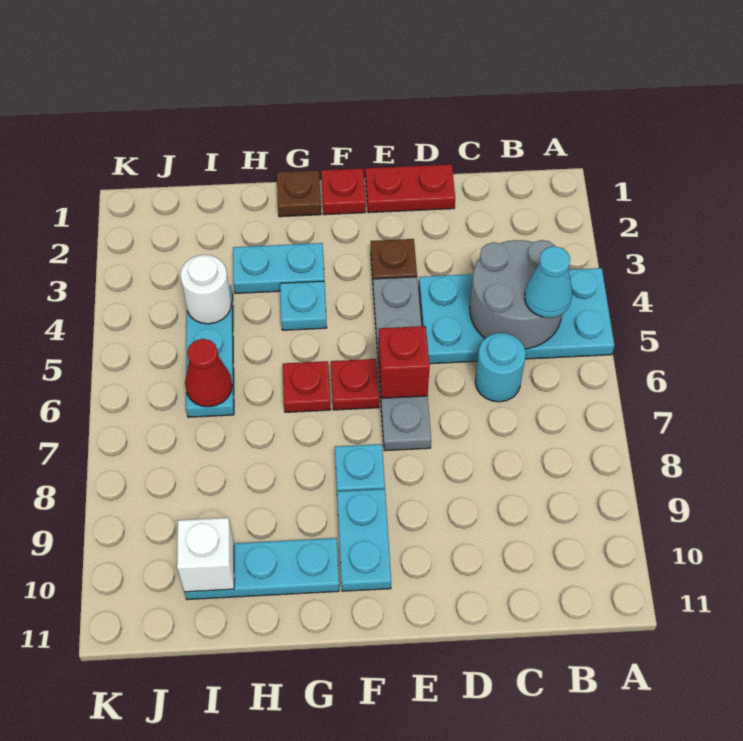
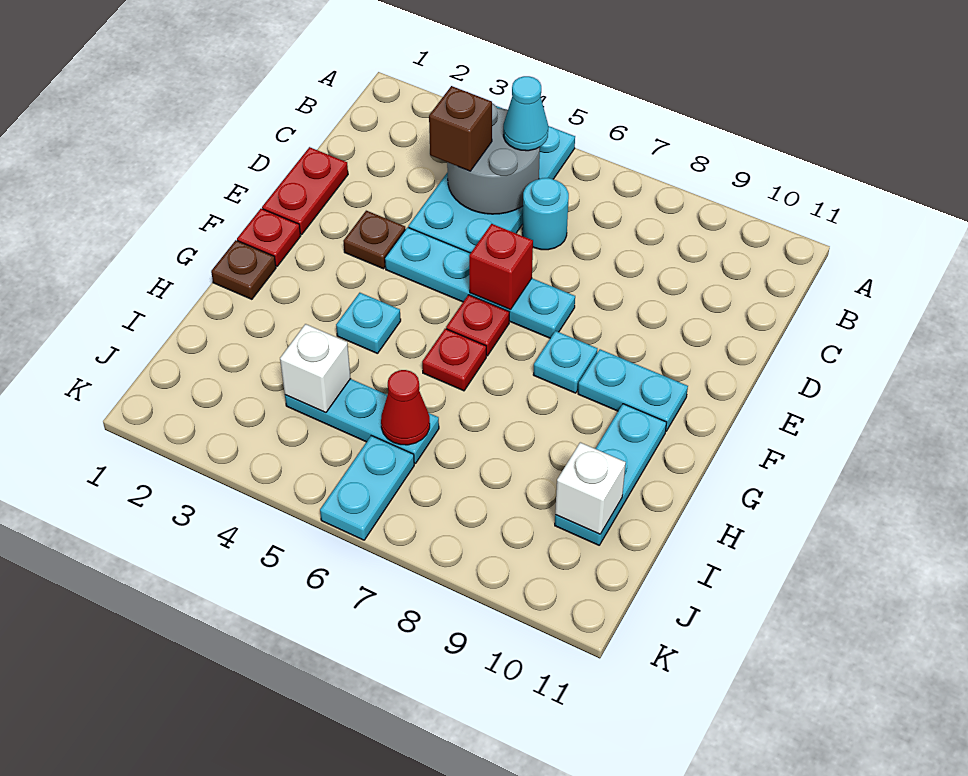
none -> brown brick C4 level 3
grey plate E4:E7 level 1 -> cyan plate E4:E7 level 1
cyan plate G3:H3 level 1 -> cyan plate J6:K6 level 1
white round brick I4 level 2 -> white brick I4 level 2

